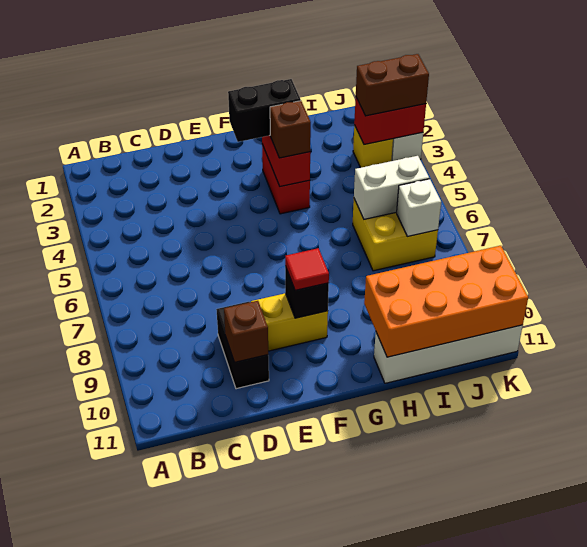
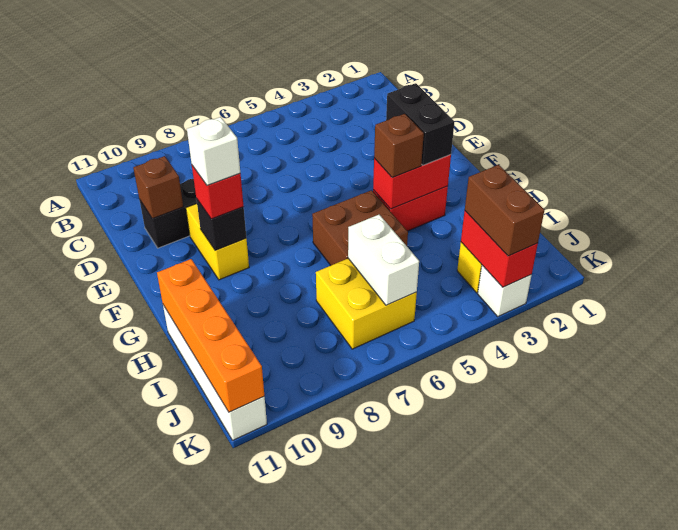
red tile F9 level 3 -> red brick F9 level 3
none -> brown brick G5:H6 level 1
orange brick H10:K11 level 2 -> orange brick H11:K11 level 2
white brick J7 level 2 -> white brick F9 level 4

